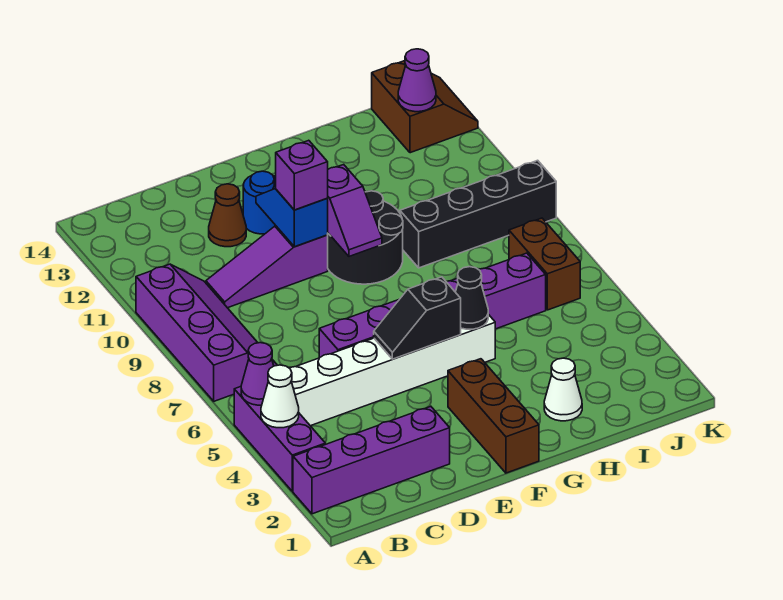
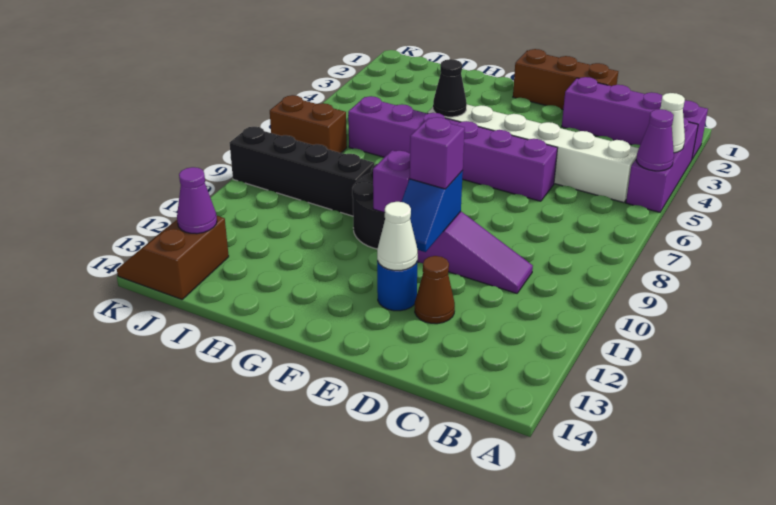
purple slope A7:B10 level 1 top A -> none
black slope E5:F5 level 2 top F -> none
brown brick F1:F3 level 1 -> brown brick D1:F1 level 1
white cone H2 level 1 -> white cone E12 level 2
brown brick J6:J7 level 1 -> brown brick J7:K7 level 1

